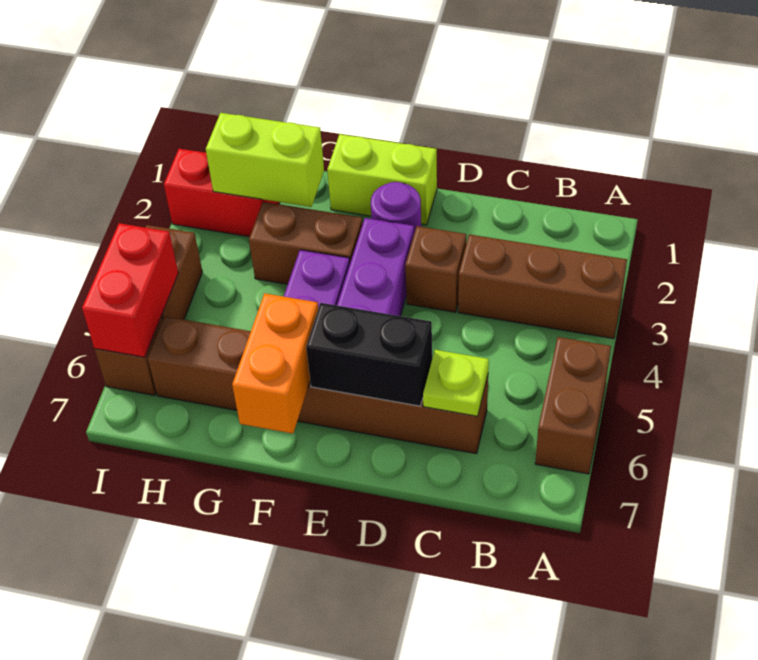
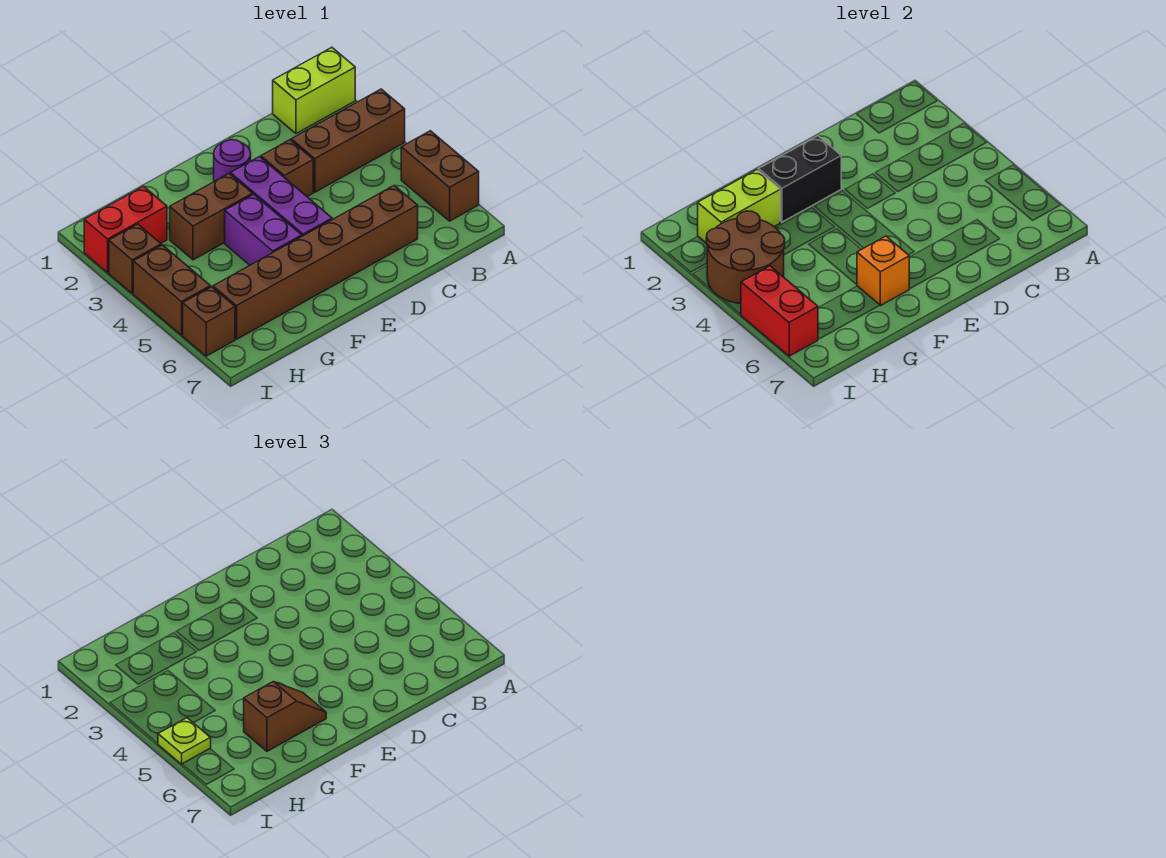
lime plate C6 level 2 -> lime plate I5 level 3
black brick D6:E6 level 2 -> black brick E2:F2 level 2
lime brick E1:F1 level 1 -> lime brick A1:B1 level 1
orange brick F6:F7 level 2 -> orange brick F6 level 2
none -> brown slope F6:G6 level 3 top G
none -> brown round brick H3:I4 level 2
none -> brown brick I3 level 1

